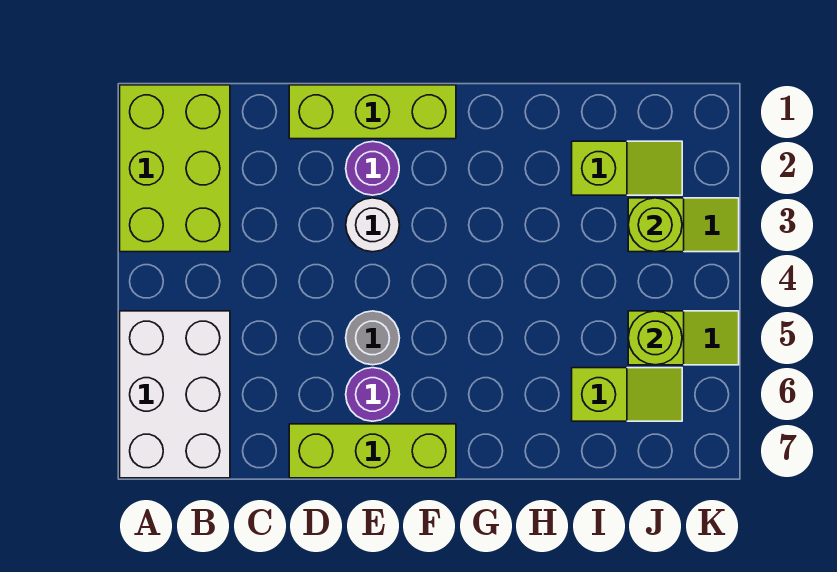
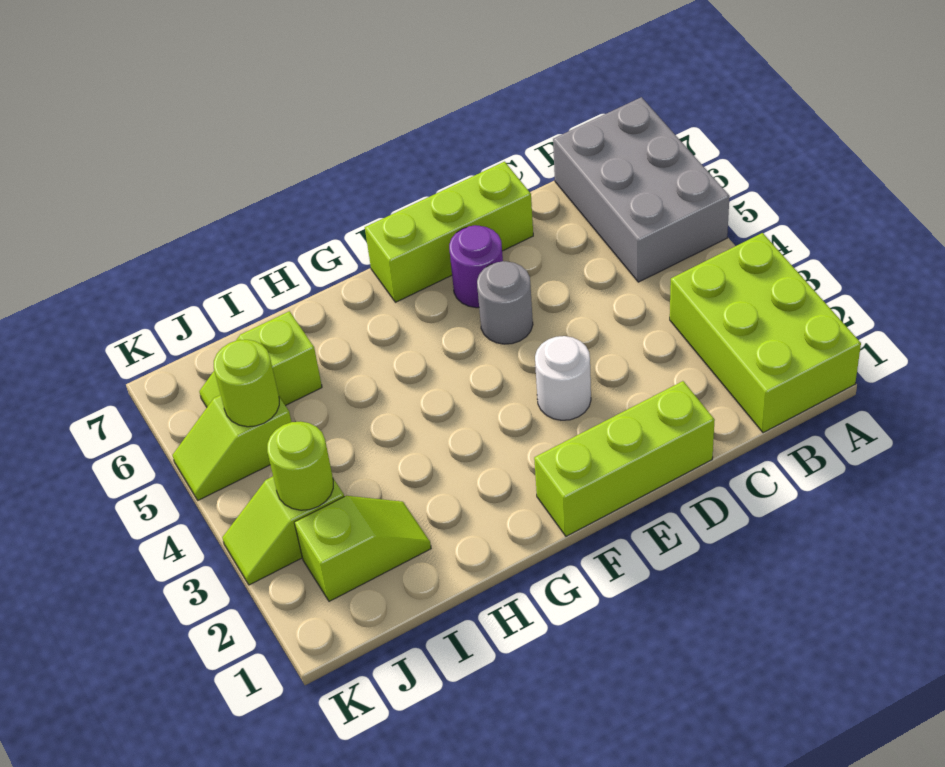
white brick A5:B7 level 1 -> grey brick A5:B7 level 1
purple round brick E2 level 1 -> none
lime slope I2:J2 level 1 top I -> lime slope I2:J2 level 1 top J

